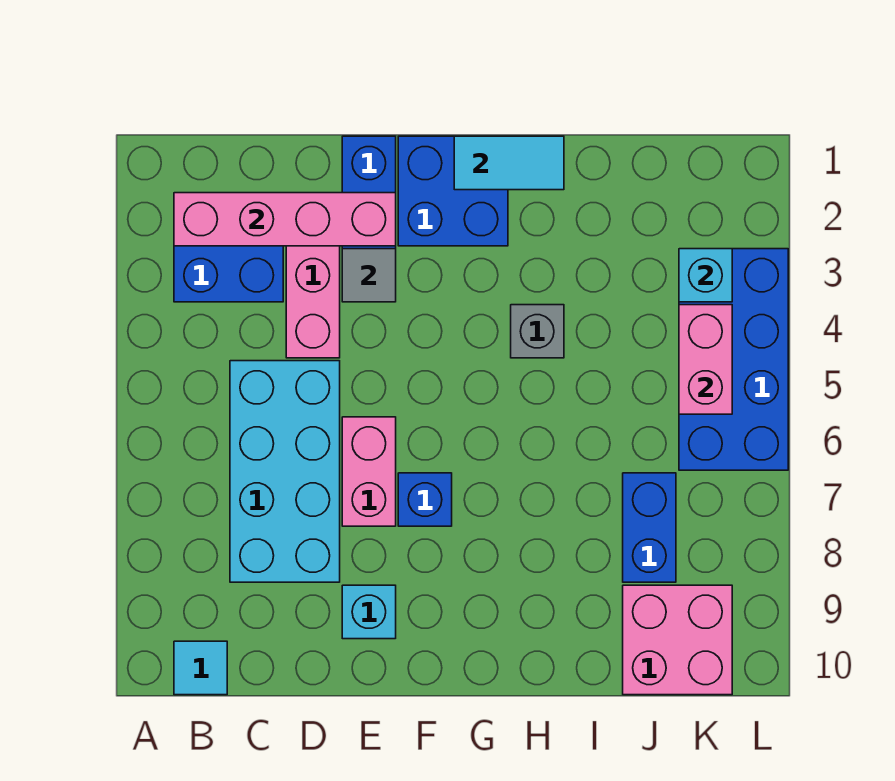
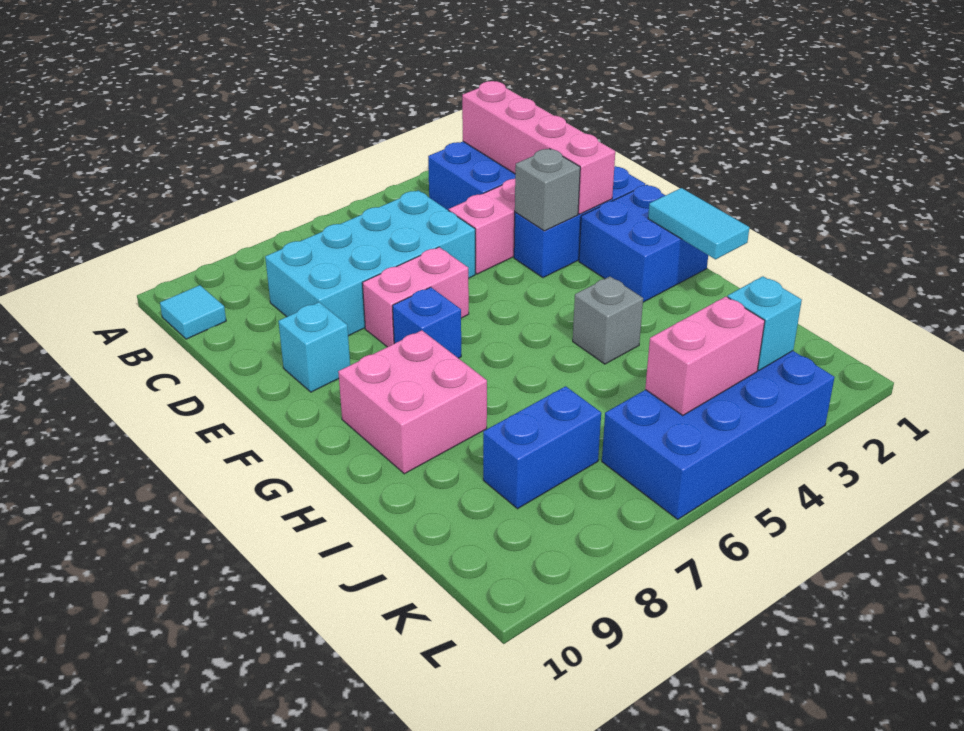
grey tile E3 level 2 -> grey brick E3 level 2
pink brick J9:K10 level 1 -> pink brick G8:H9 level 1

